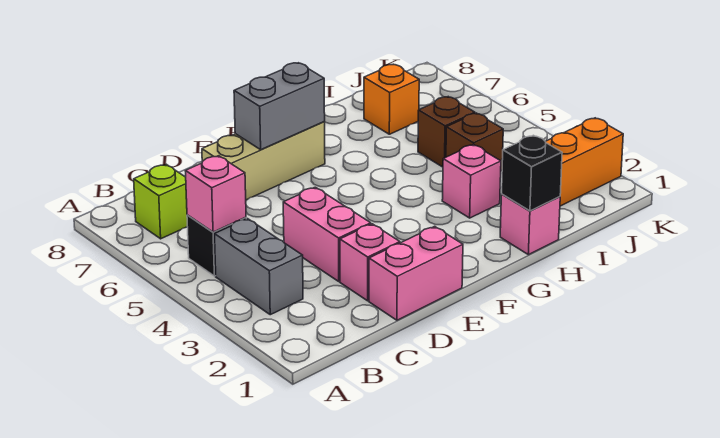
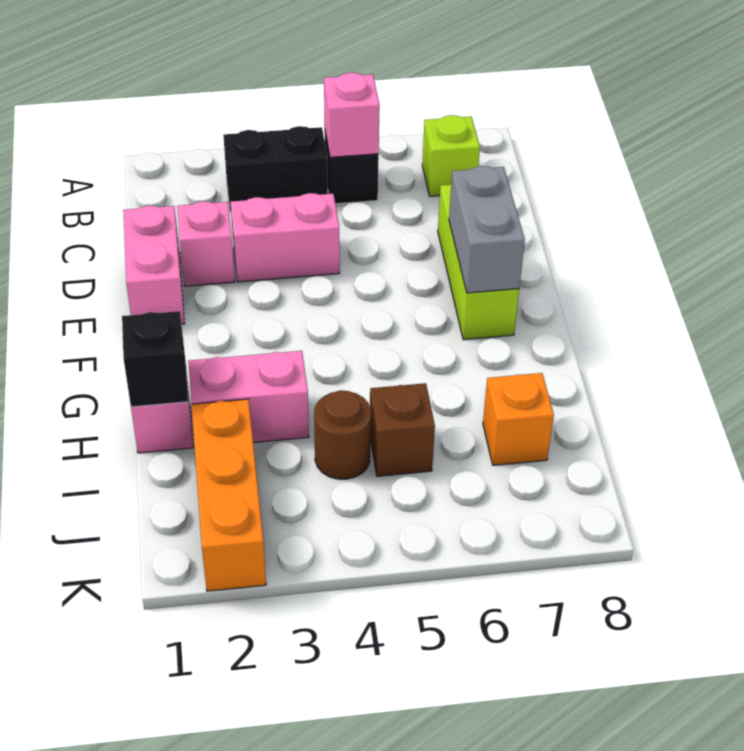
grey brick B3:B4 level 1 -> black brick B3:B4 level 1
tan brick D7:F7 level 1 -> lime brick D7:F7 level 1
pink brick H3 level 1 -> pink brick H2:H3 level 1
brown brick I4 level 1 -> brown round brick I4 level 1

